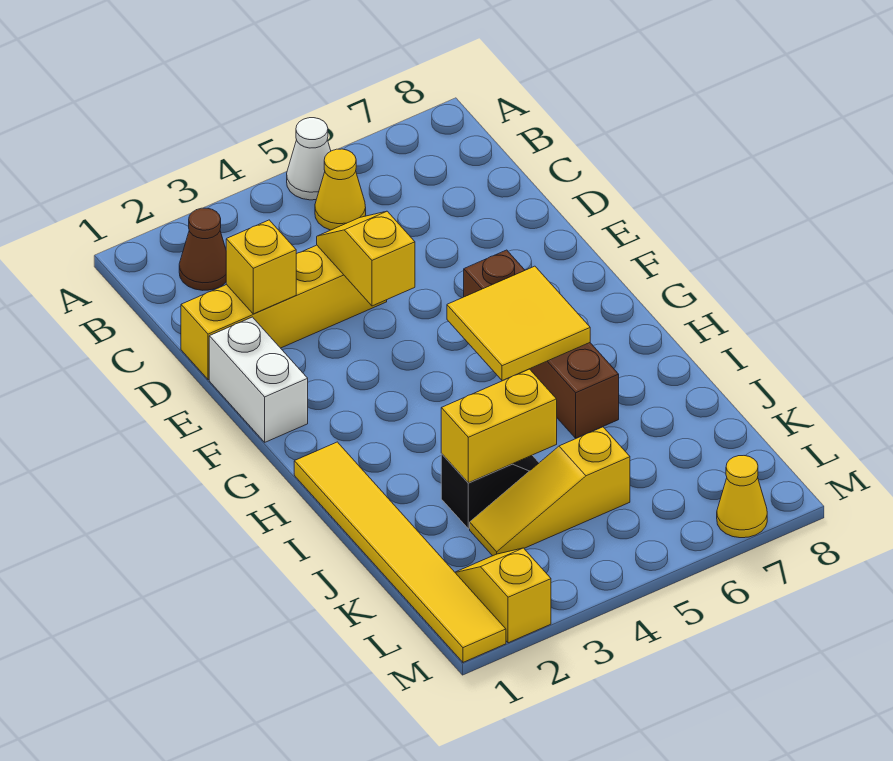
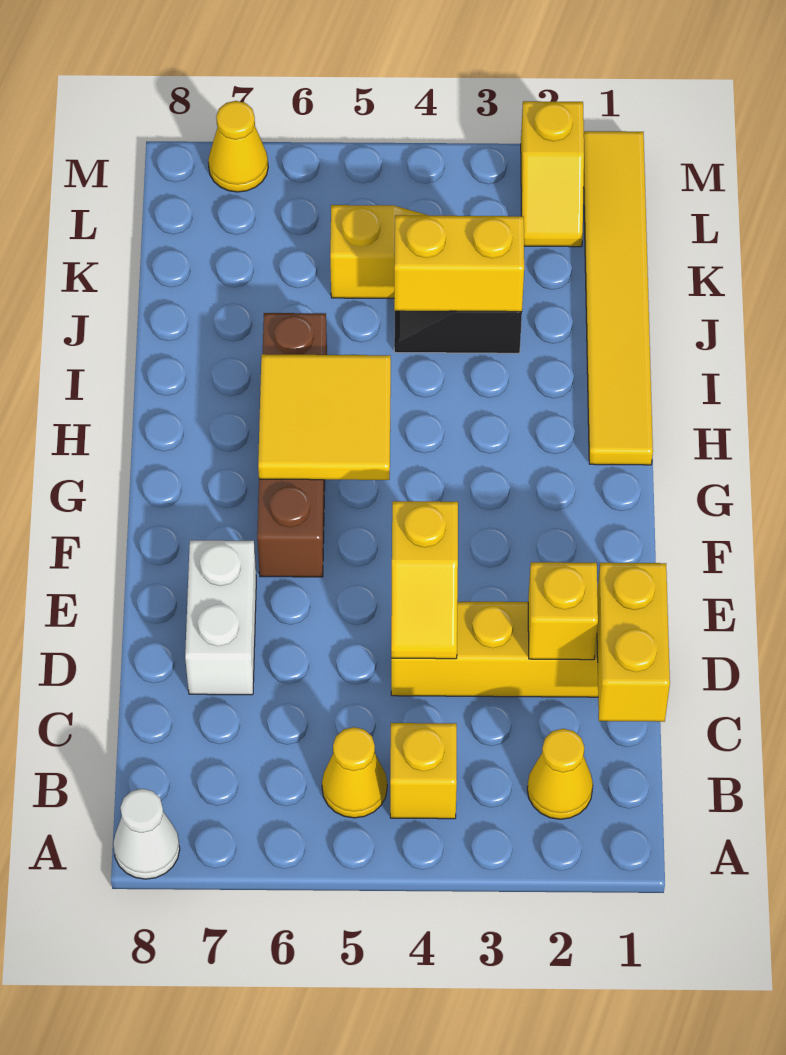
white cone A5 level 1 -> white cone A8 level 1
brown cone B2 level 1 -> yellow cone B2 level 1
none -> yellow brick B4 level 1
none -> yellow brick C1:D1 level 2
white brick E1:F1 level 1 -> white brick D7:E7 level 1

